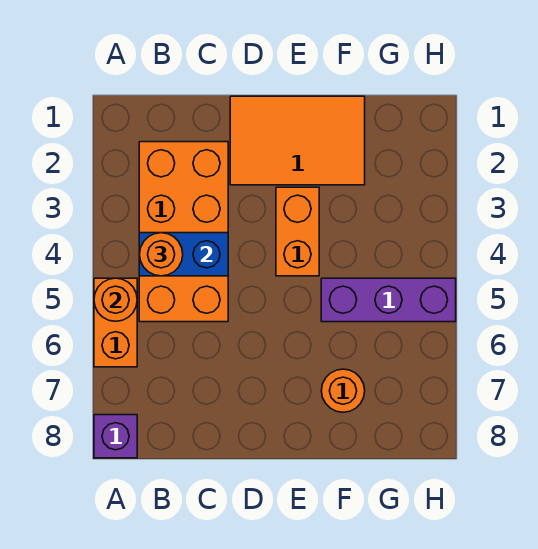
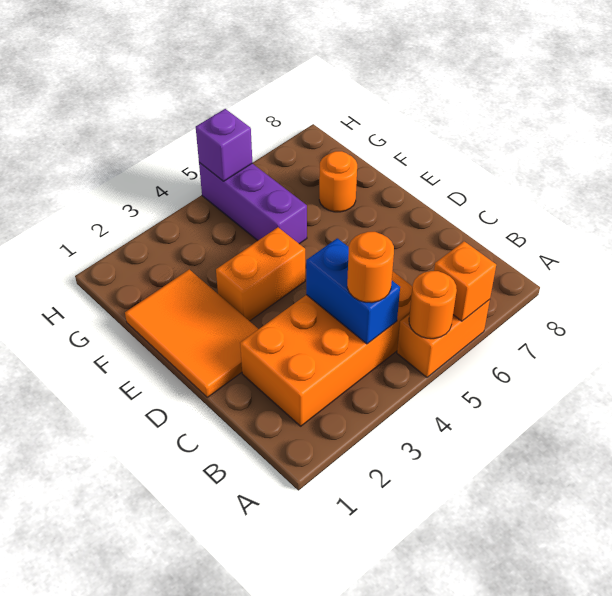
none -> orange brick A6 level 2
purple brick A8 level 1 -> purple brick H5 level 2

